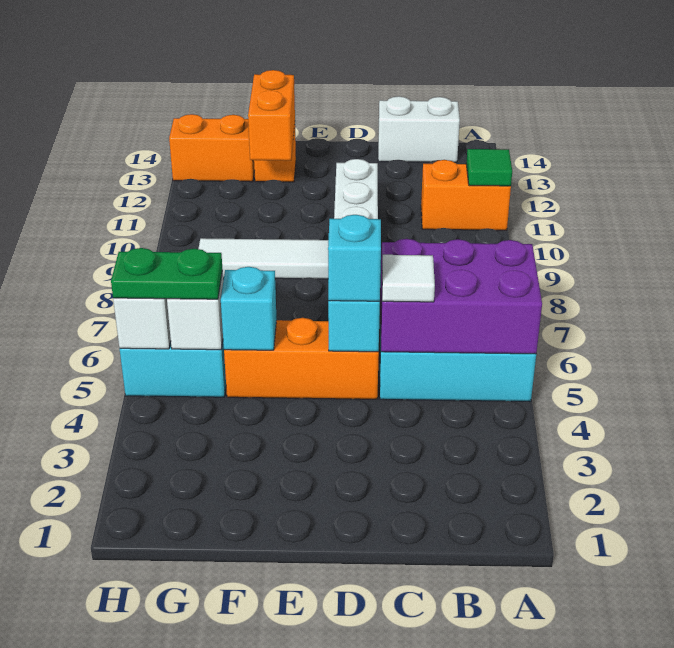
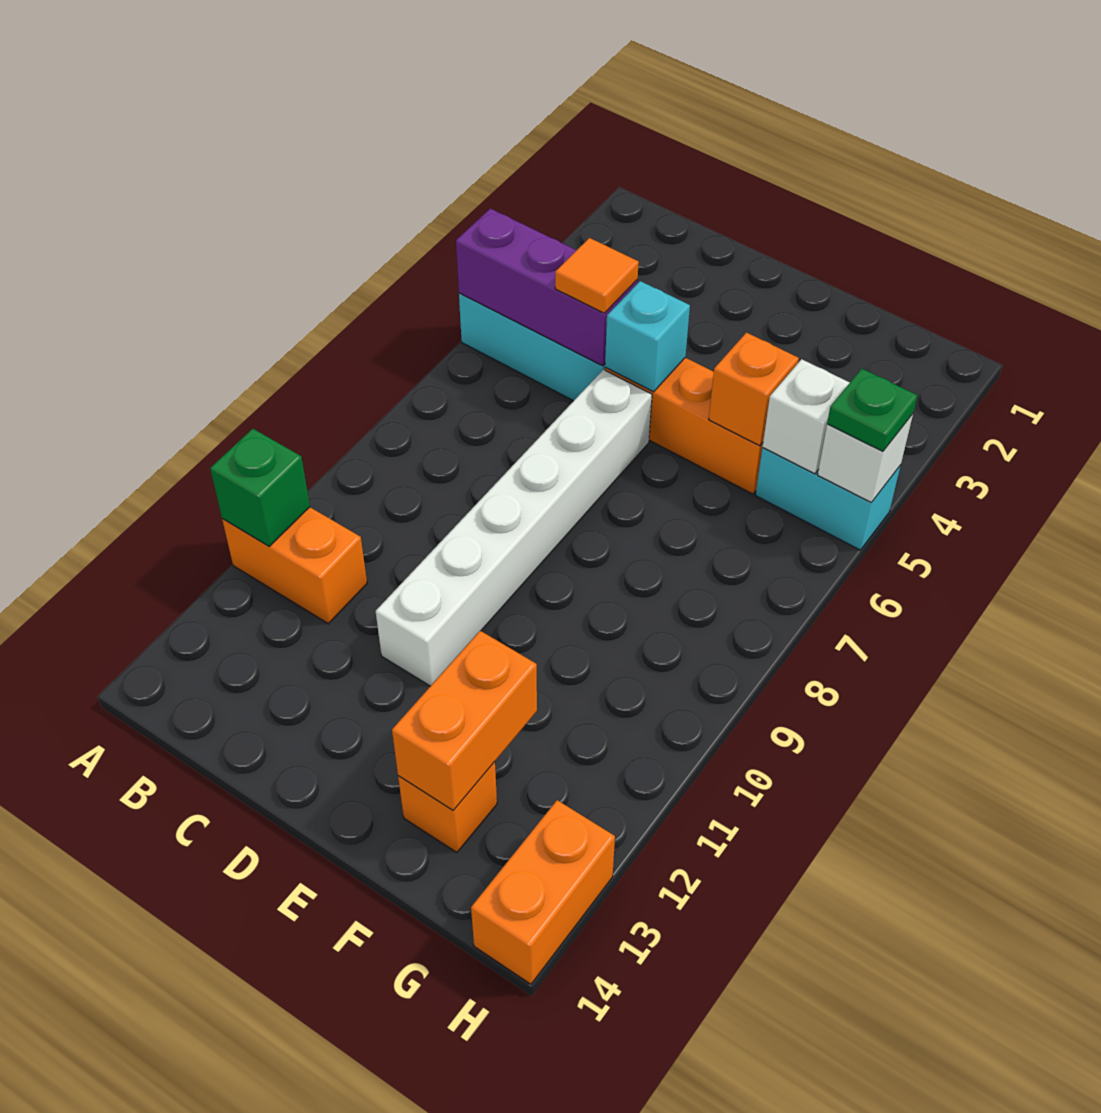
purple brick A5:C6 level 2 -> purple brick A5:C5 level 2
green tile A11 level 2 -> green brick A11 level 2
white brick B14:C14 level 1 -> none
white tile C5 level 3 -> orange tile C5 level 3
cyan brick D5 level 3 -> none
white tile E9:G9 level 1 -> none
cyan brick F5 level 2 -> orange brick F5 level 2
green plate G5:H5 level 3 -> green plate H5 level 3
orange brick G13:H13 level 1 -> orange brick H13:H14 level 1

